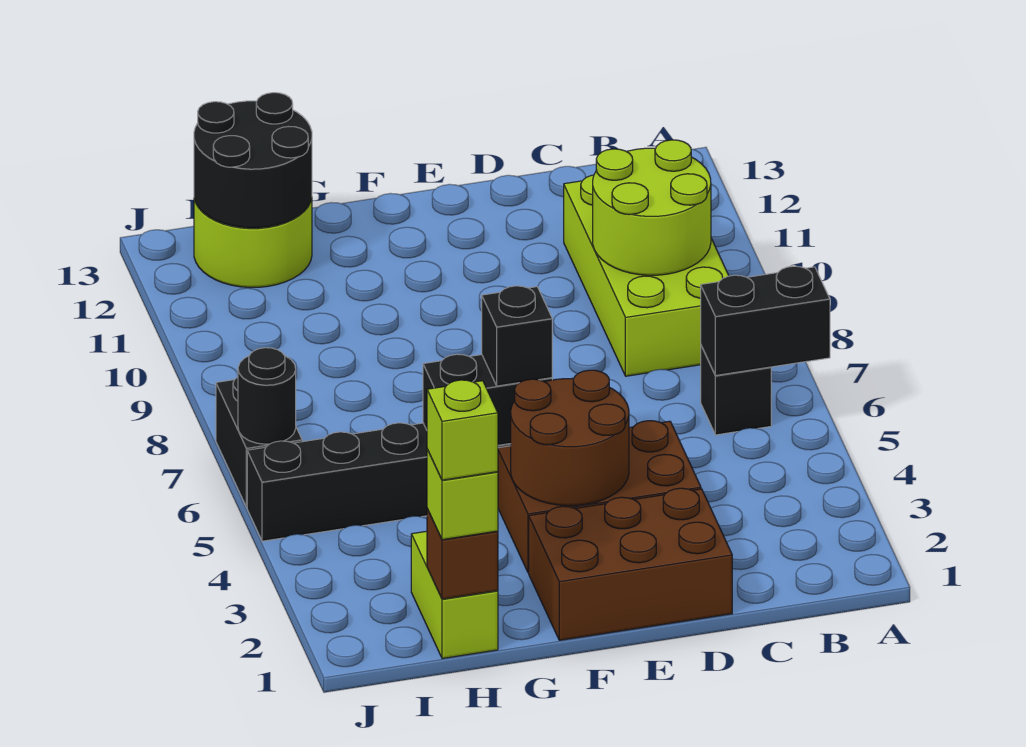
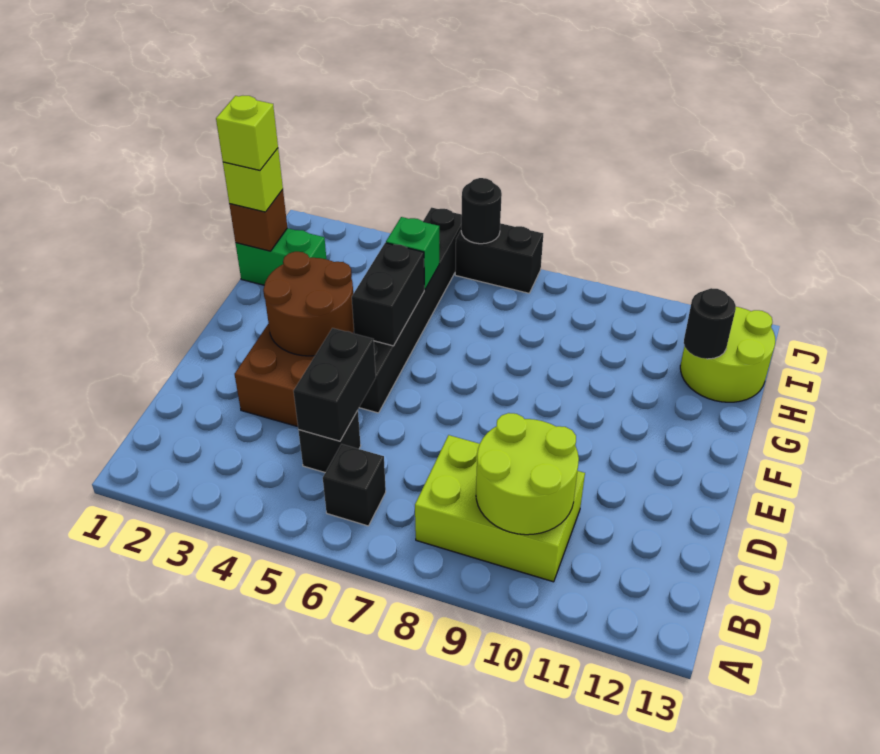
black brick A6:B6 level 2 -> black brick C5:D5 level 2
lime brick B8:C11 level 1 -> lime brick B8:C10 level 1
brown brick D1:F2 level 1 -> none
black brick F5 level 3 -> black brick C5 level 1
lime brick H1:H2 level 1 -> green brick H1:H2 level 1
none -> green brick H5 level 2
black round brick H12:I13 level 2 -> black round brick H12 level 2

